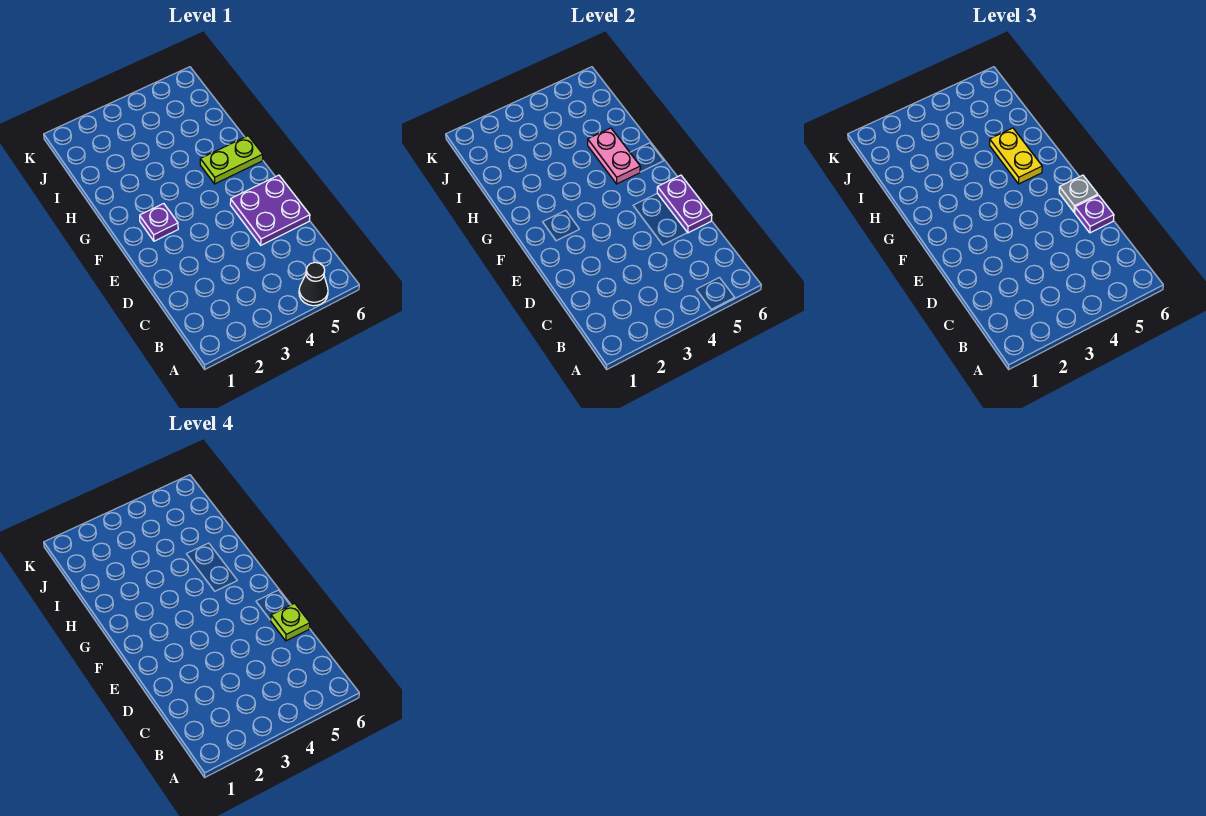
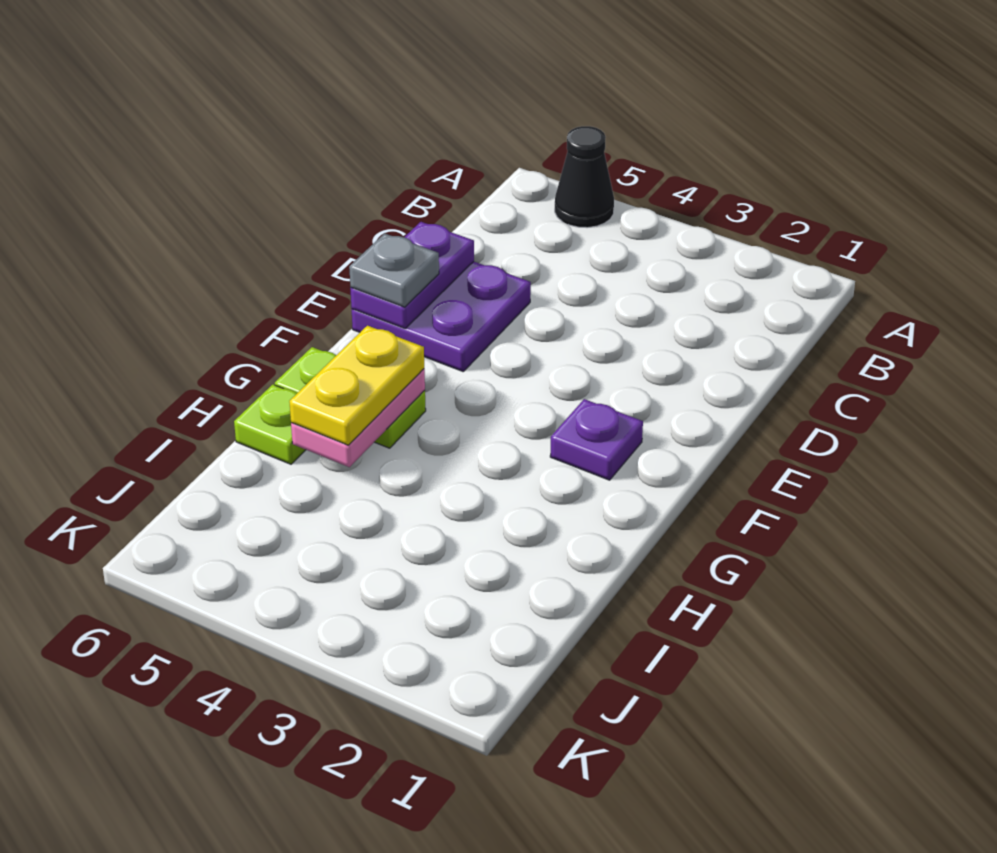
purple plate D6 level 3 -> none
lime plate D6 level 4 -> lime plate H6 level 1

